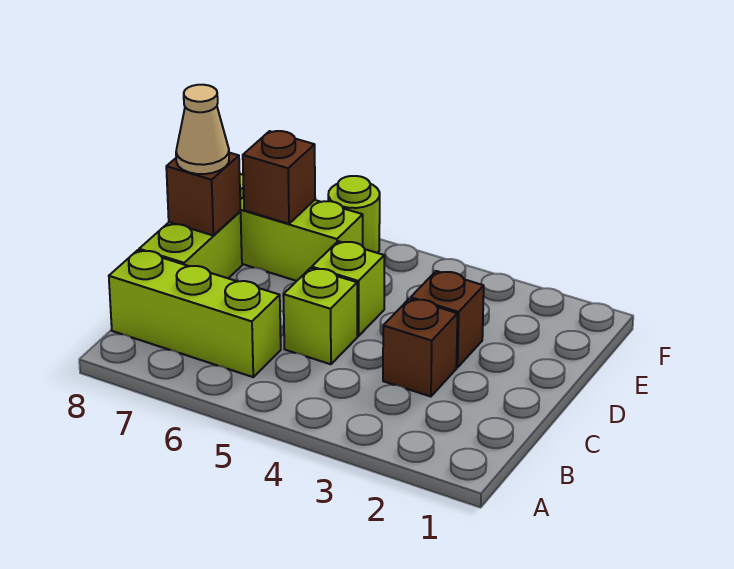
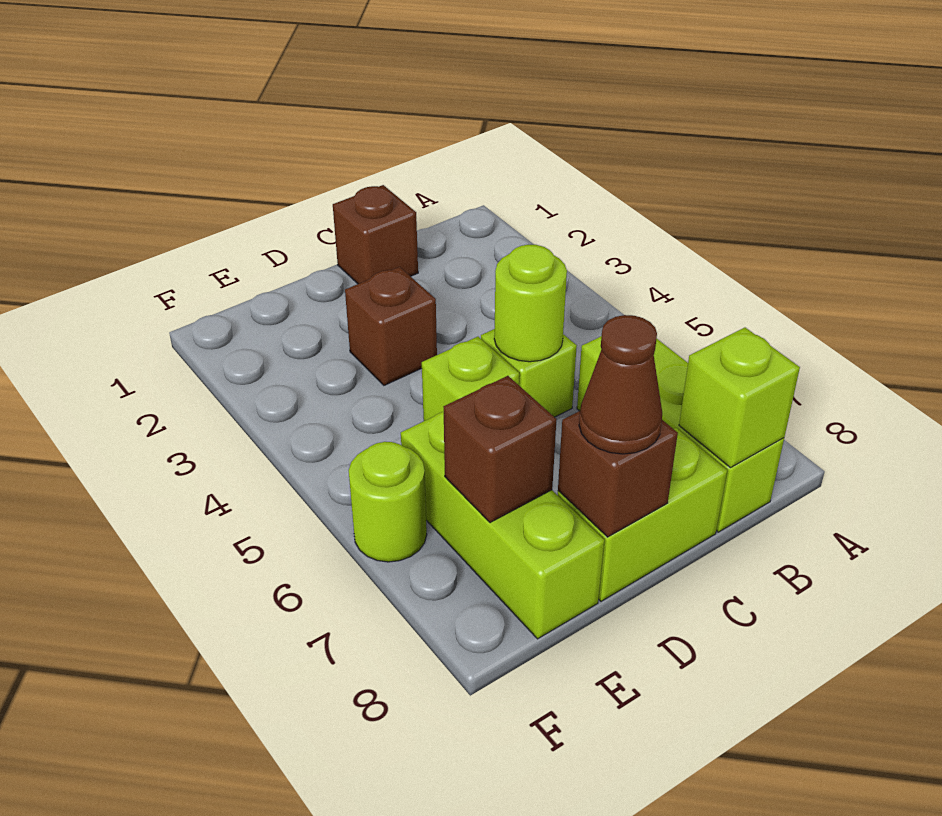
none -> lime brick B8 level 2
brown brick C3 level 1 -> brown brick C1 level 1
none -> lime round brick C5 level 2
tan cone D8 level 3 -> brown cone D8 level 3

